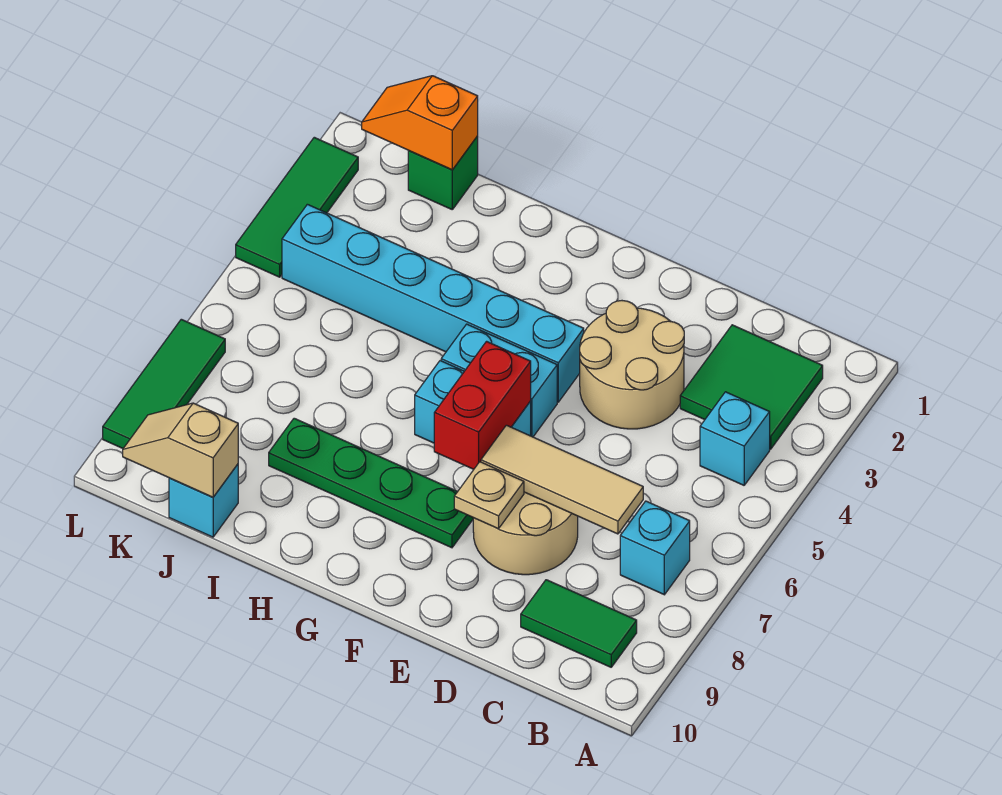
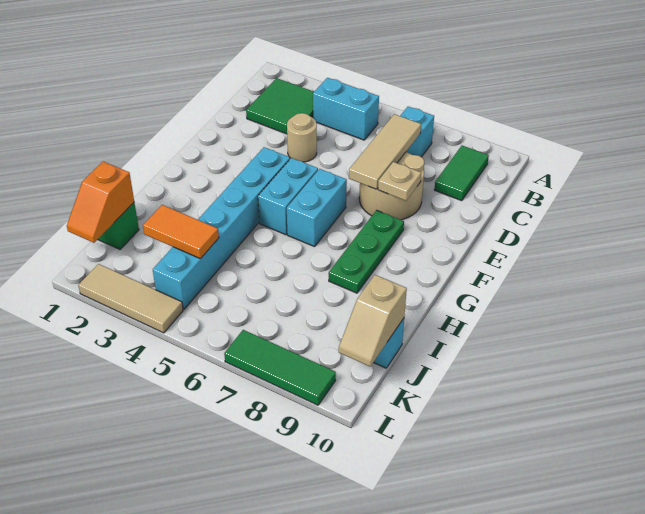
cyan brick B4 level 1 -> cyan brick B4:B5 level 1
tan round brick D3:E4 level 1 -> tan round brick D4 level 1
red brick F6:F7 level 2 -> none
green plate F8:I8 level 1 -> green plate F8:H8 level 1
none -> orange tile J3:J4 level 2
green tile L2:L4 level 1 -> tan tile L2:L4 level 1

